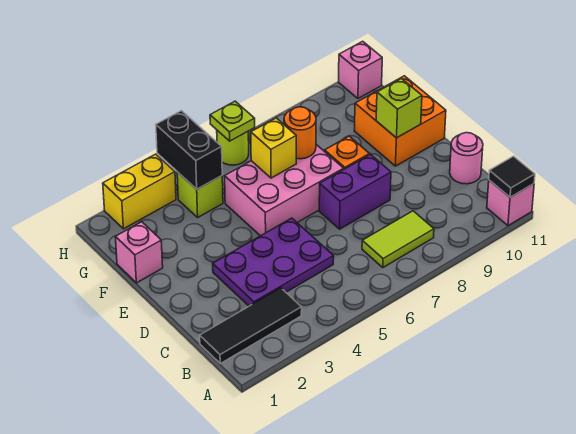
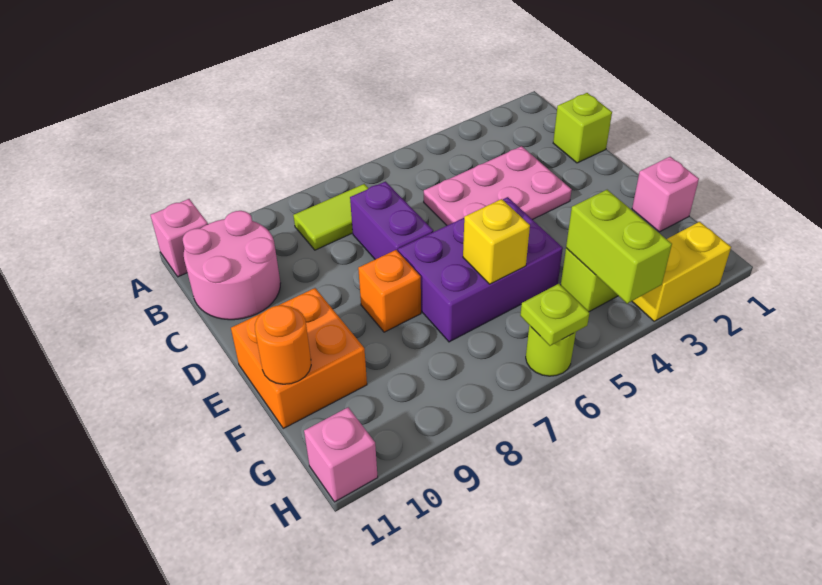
black tile A11 level 2 -> none
black tile B1:B3 level 1 -> none
purple plate C3:D5 level 1 -> pink plate C3:D5 level 1
pink round brick C11 level 1 -> pink round brick B10:C11 level 1
purple brick D7:D8 level 1 -> purple brick C7:D7 level 1
pink brick E5:F7 level 1 -> purple brick E5:F7 level 1
lime brick E10 level 2 -> lime brick C1 level 1
orange round brick F7 level 2 -> orange round brick F11 level 2
black brick G4:H4 level 2 -> lime brick G4:H4 level 2

